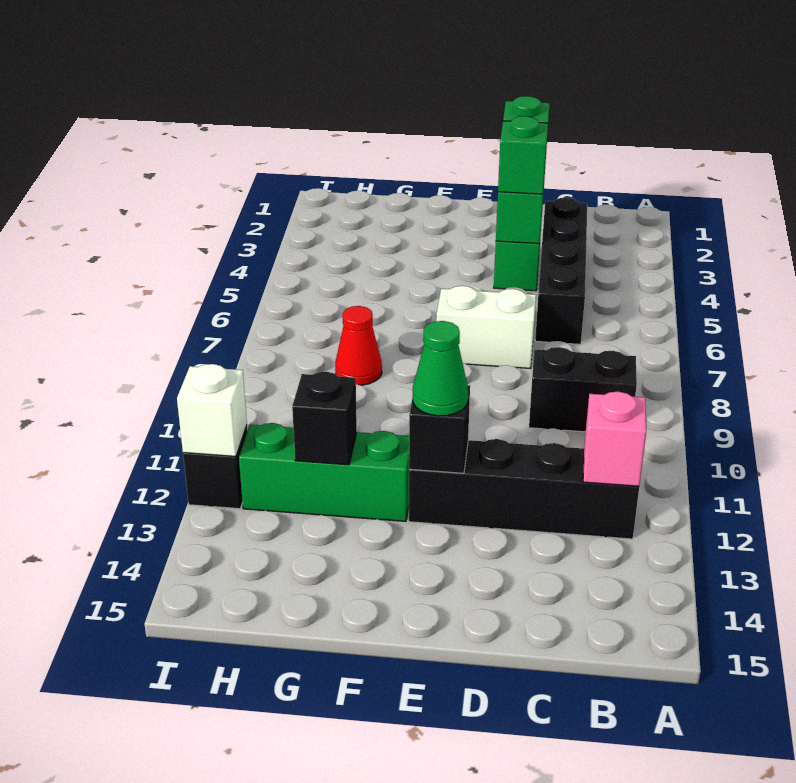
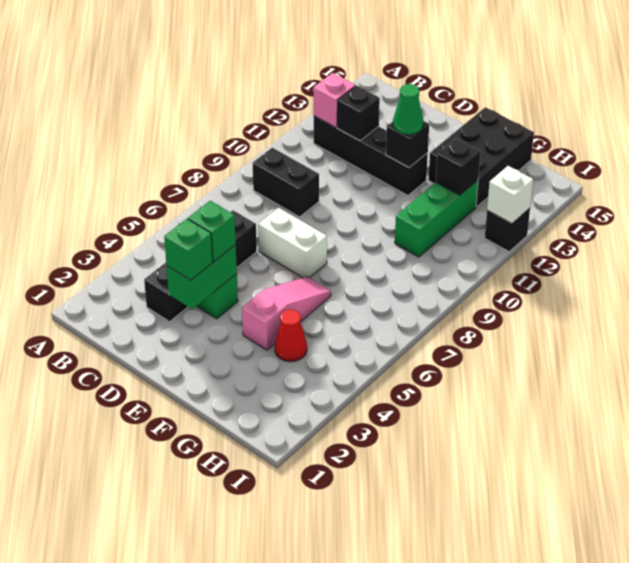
none -> black brick C12 level 2
none -> pink slope F4:F6 level 1 top 4
green brick F12:H12 level 1 -> green brick G10:G12 level 1
none -> black brick F13:G15 level 1
red cone G8 level 1 -> red cone G4 level 1

